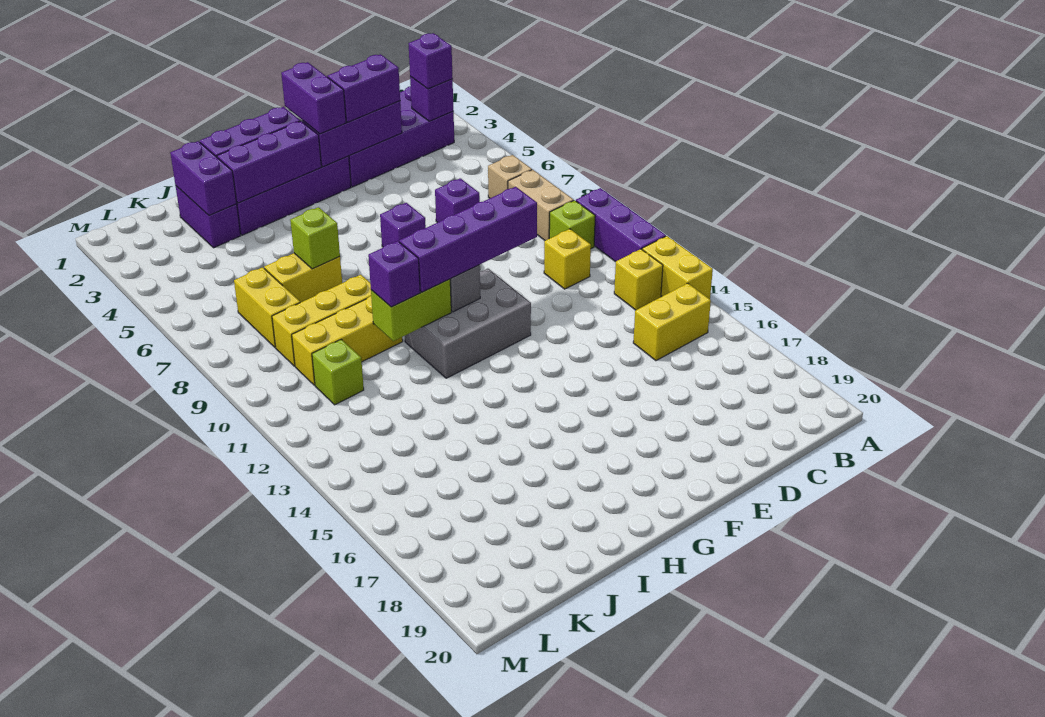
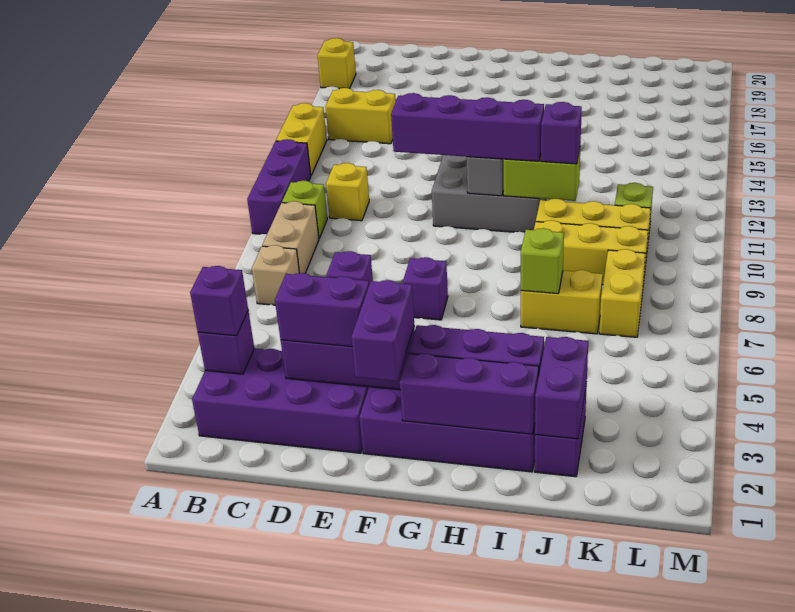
yellow brick B13 level 1 -> yellow brick A18 level 1

